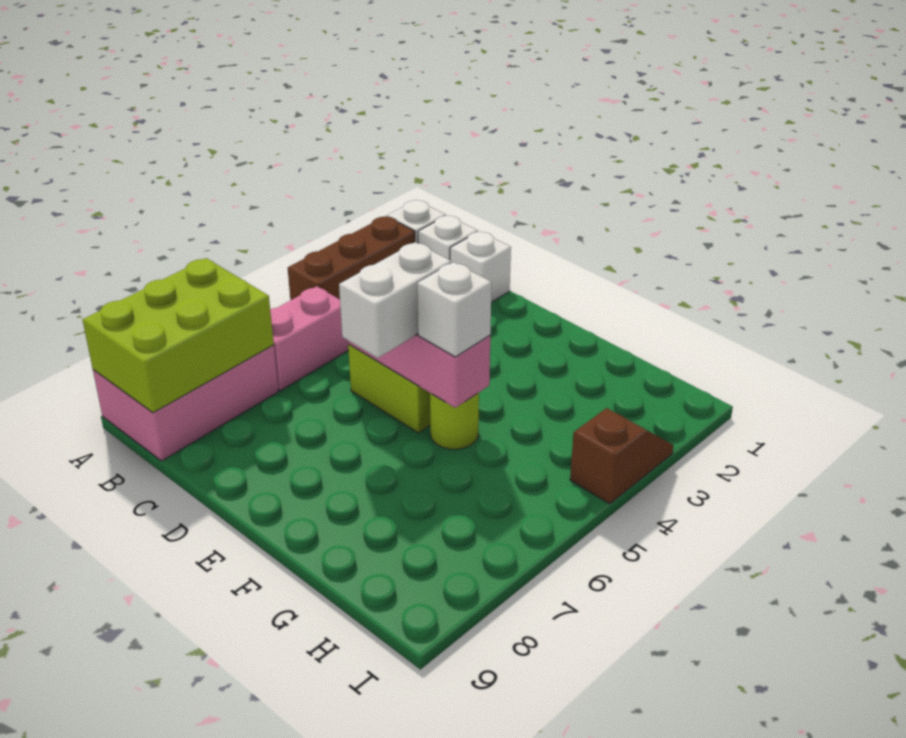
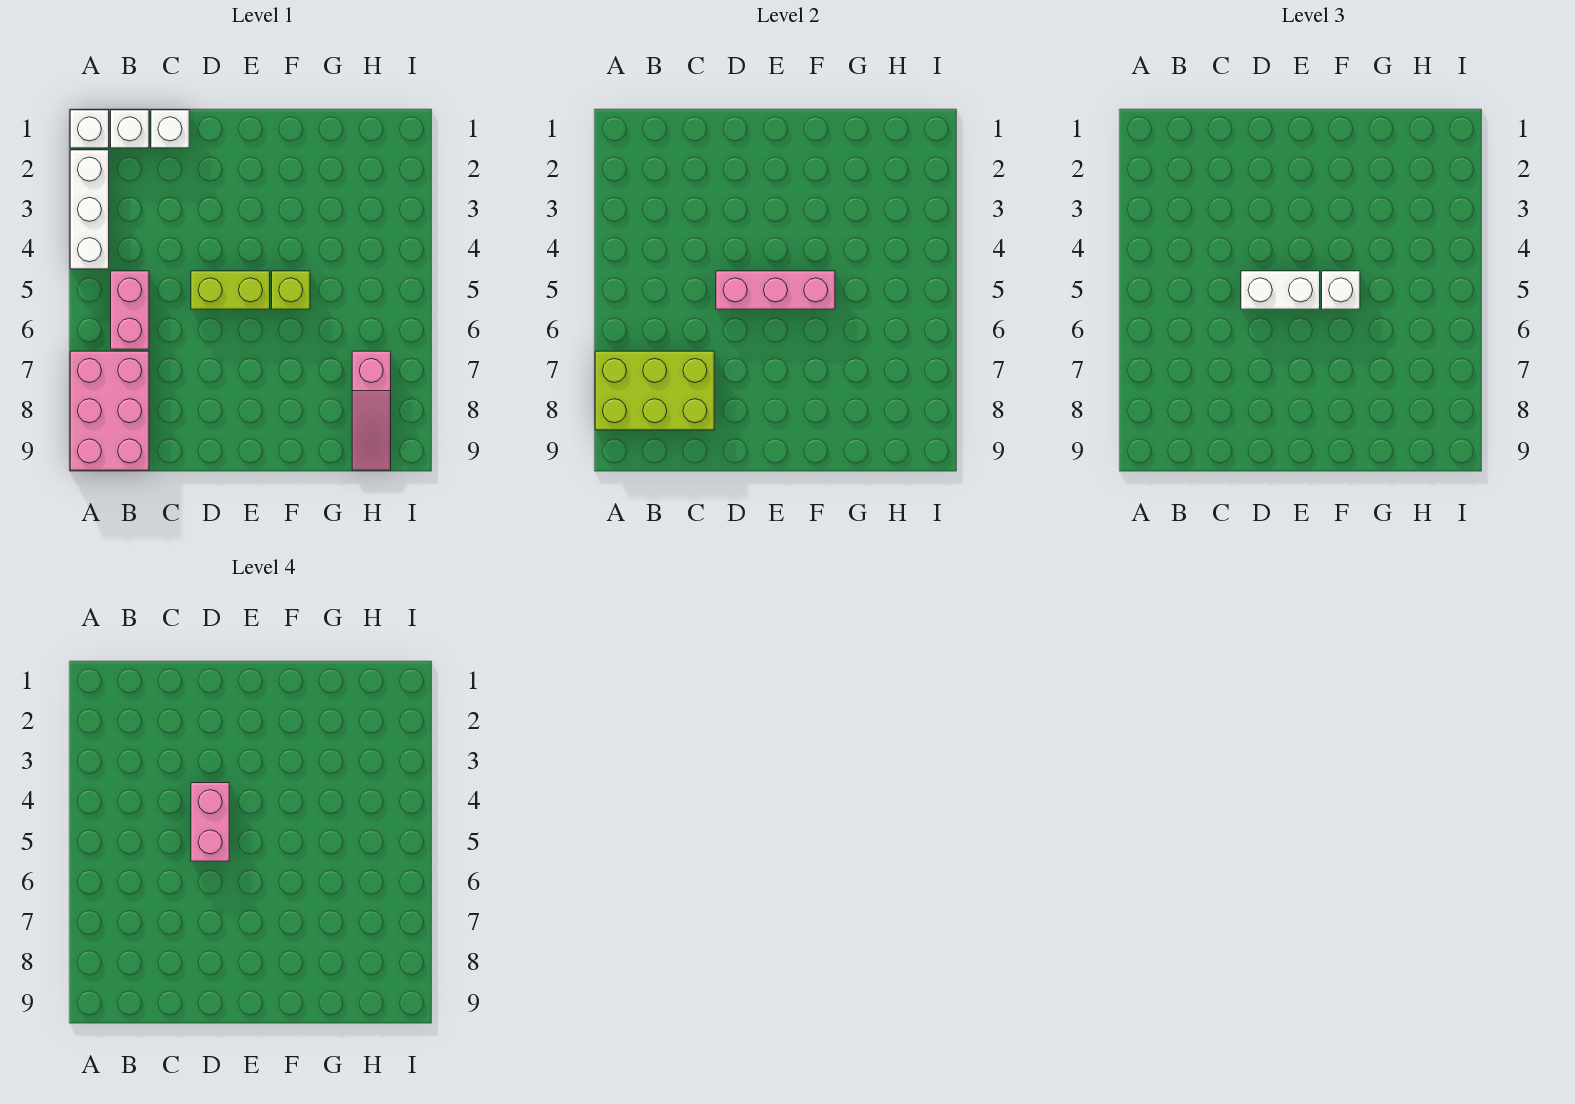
brown brick A2:A4 level 1 -> white brick A2:A4 level 1
lime brick A7:B9 level 2 -> lime brick A7:C8 level 2
none -> pink brick D4:D5 level 4
white brick E5:E6 level 3 -> white brick D5:E5 level 3
lime round brick F5 level 1 -> lime brick F5 level 1
none -> pink slope H7:H9 level 1 top 7
brown slope I3:I4 level 1 top 4 -> none

